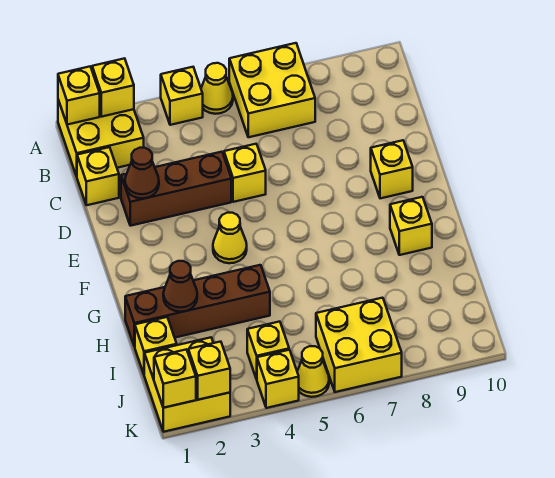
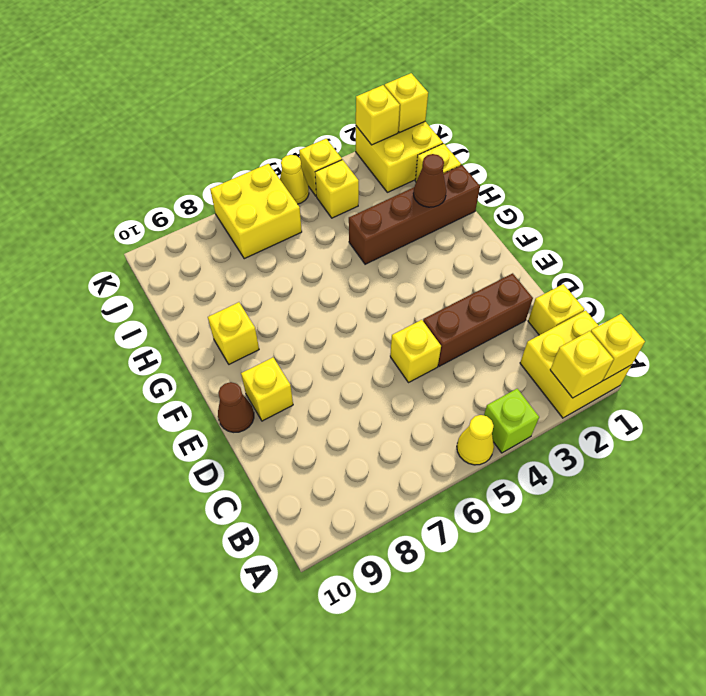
yellow brick A4 level 1 -> lime brick A4 level 1
yellow brick A6:B7 level 1 -> none
brown cone D2 level 2 -> brown cone E10 level 1
yellow cone F4 level 1 -> none

